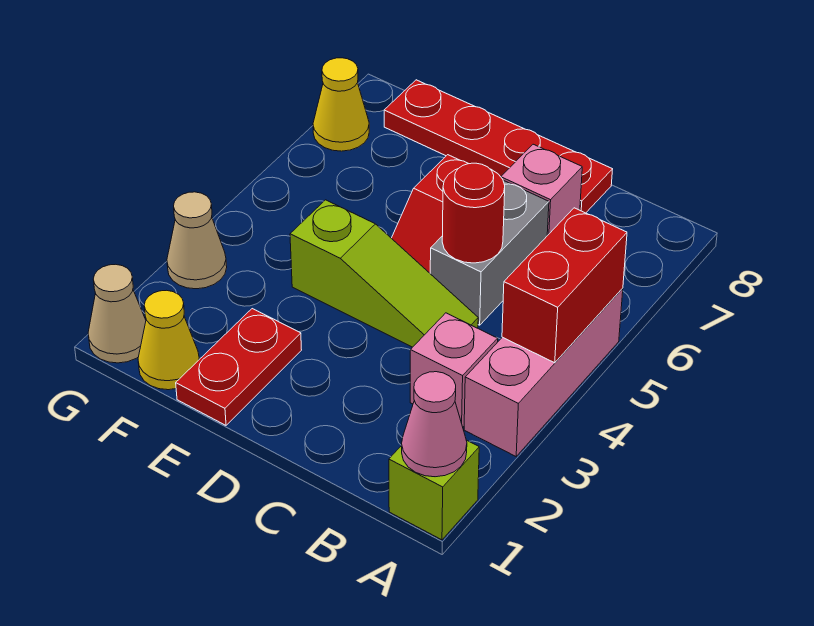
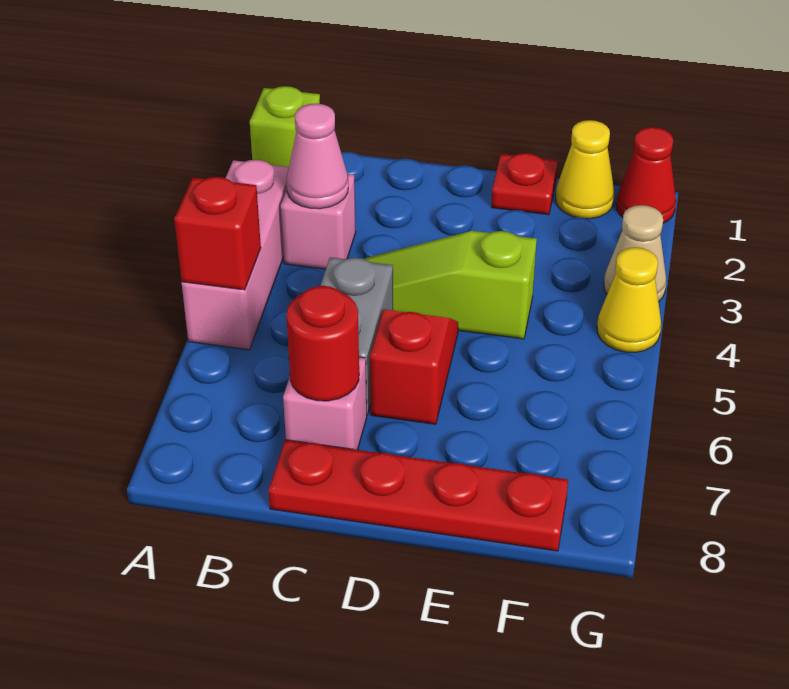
pink cone A1 level 2 -> pink cone B3 level 2
red brick A4:A5 level 2 -> red brick A5 level 2
red round brick C5 level 2 -> red round brick C7 level 2
red plate E1:E2 level 1 -> red plate E1 level 1
tan cone G1 level 1 -> red cone G1 level 1
yellow cone G7 level 1 -> yellow cone G4 level 1

